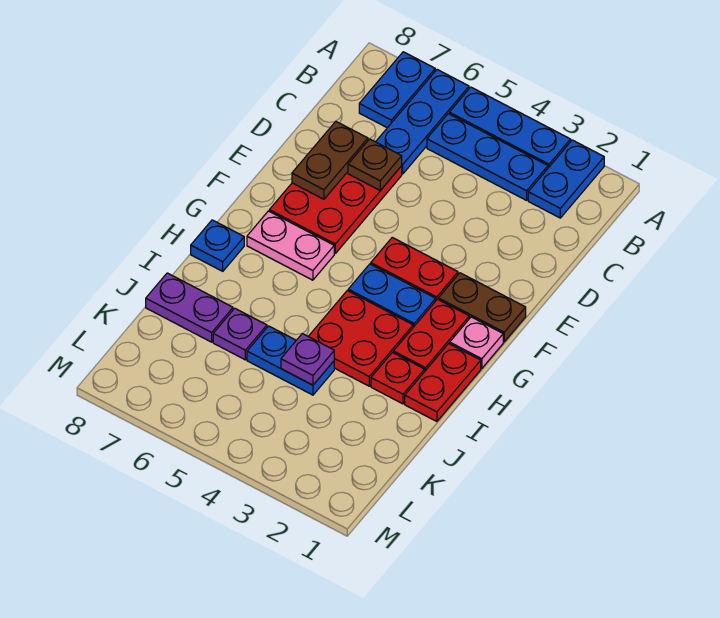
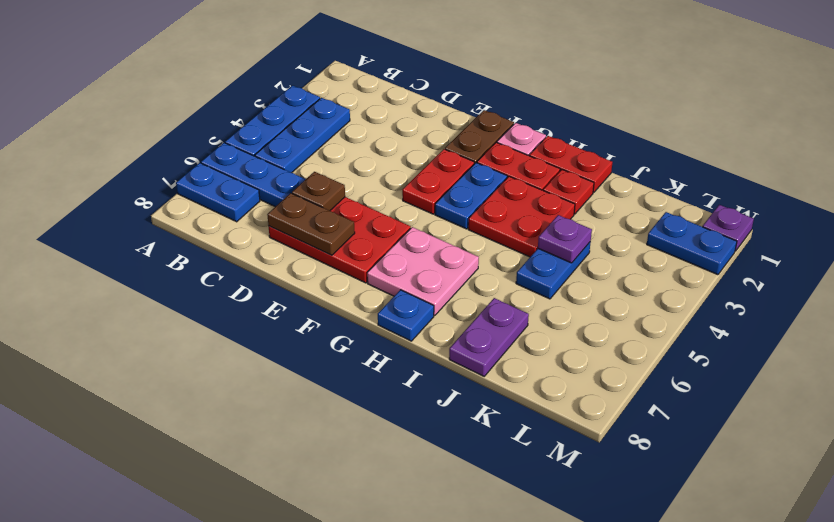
blue plate A2:B2 level 1 -> blue plate L2:M2 level 1
pink plate G6:G7 level 1 -> pink plate G6:H7 level 1
purple plate J6 level 1 -> purple plate M1 level 1

